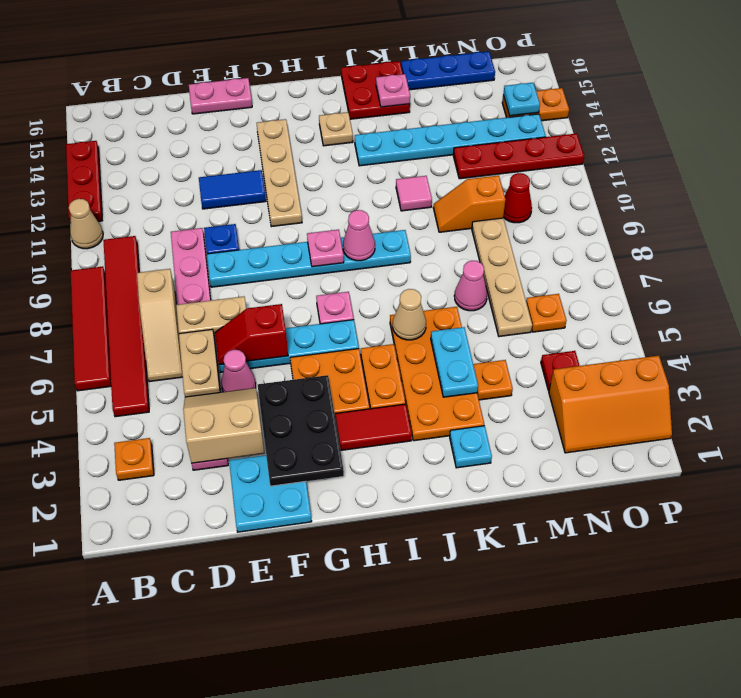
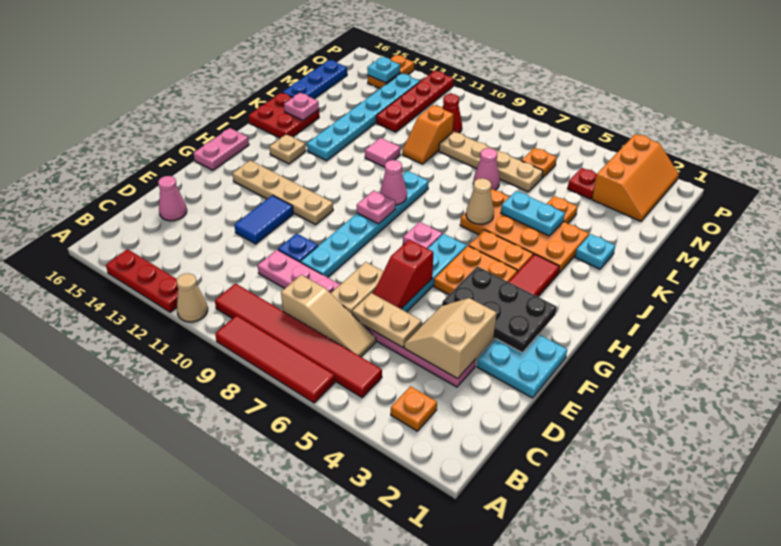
pink cone E5 level 1 -> pink cone D15 level 1
pink plate E16:F16 level 1 -> pink plate G16:H16 level 1

